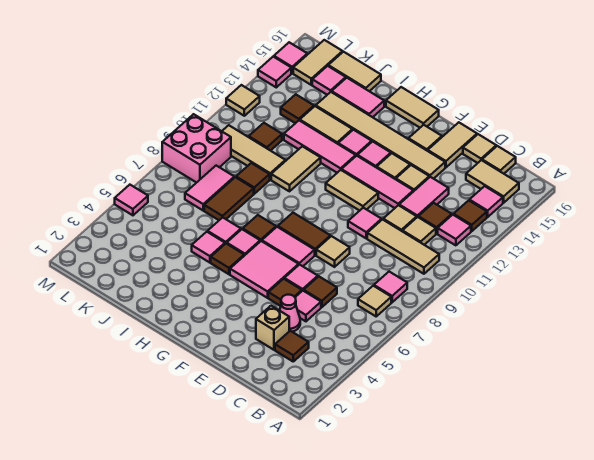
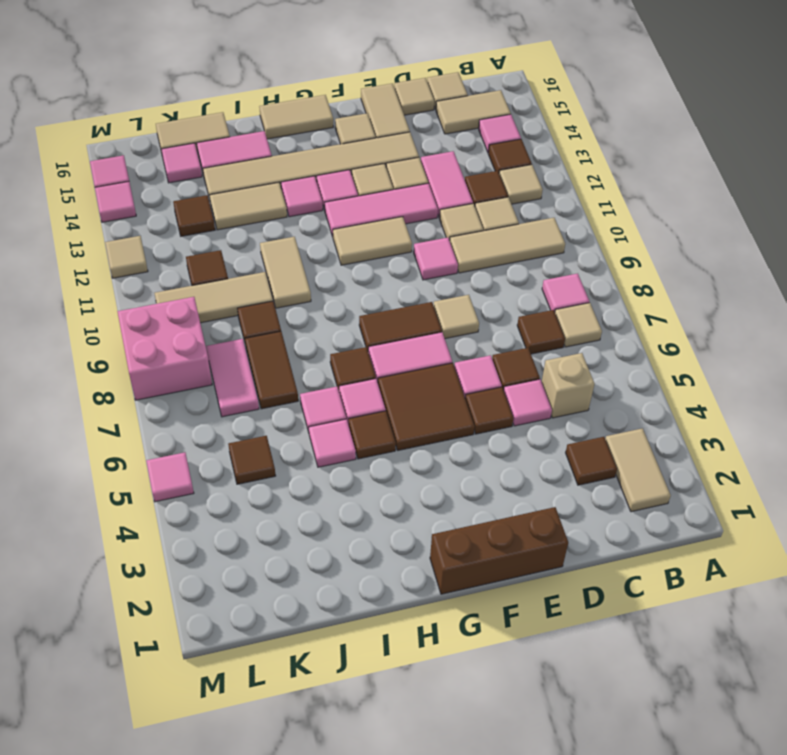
pink tile B12 level 1 -> tan tile B12 level 1
none -> brown tile C7 level 1
tan brick D3 level 1 -> tan brick C5 level 1
pink cone D4 level 1 -> none
none -> brown brick E1:G1 level 1
pink tile F5:G6 level 1 -> brown tile F5:G6 level 1
pink tile H12:J12 level 1 -> none
none -> brown tile K5 level 1
tan tile L15:L16 level 1 -> tan tile B2:B3 level 1

